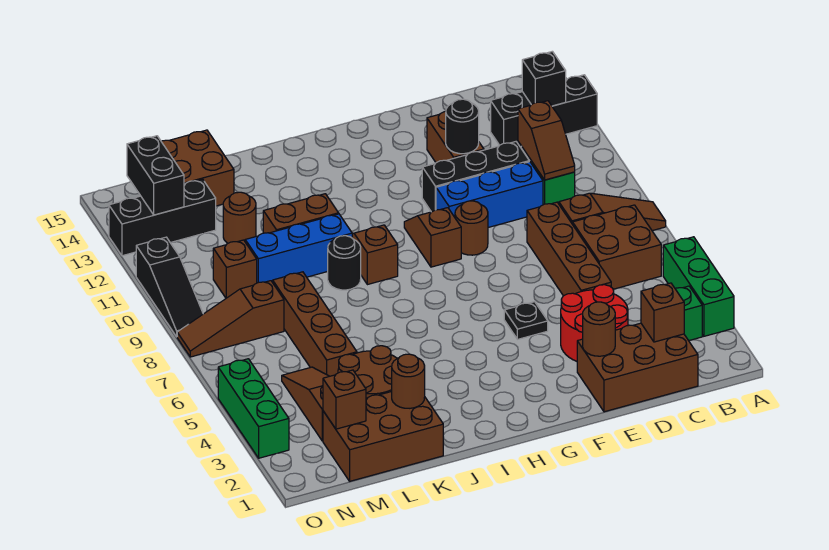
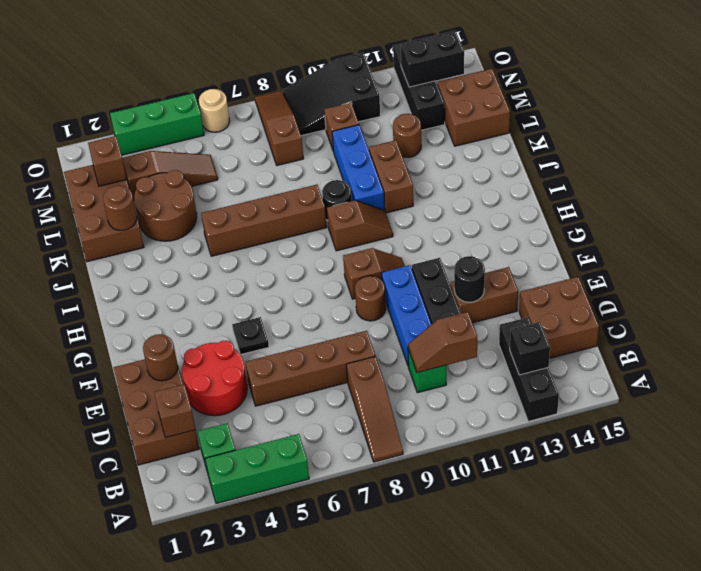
brown brick B6:C7 level 1 -> brown brick C14:D15 level 1
brown brick L5:L8 level 1 -> brown brick J5:J8 level 1
none -> tan round brick O6 level 1
black slope O9:O11 level 1 top 11 -> black slope N9:O11 level 1 top 11

